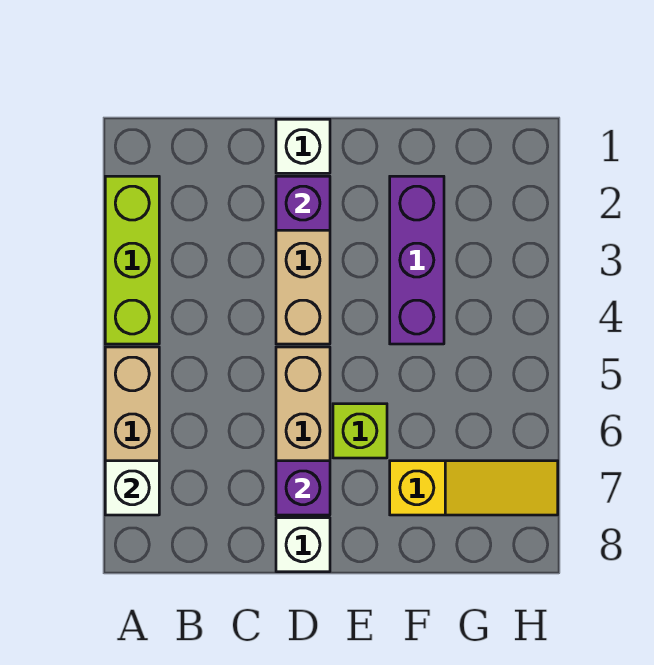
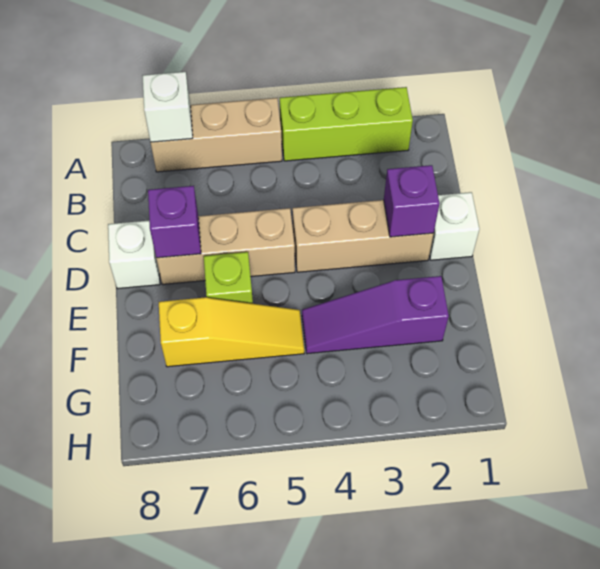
purple brick F2:F4 level 1 -> purple slope F2:F4 level 1 top 2
yellow slope F7:H7 level 1 top F -> yellow slope F5:F7 level 1 top 7

